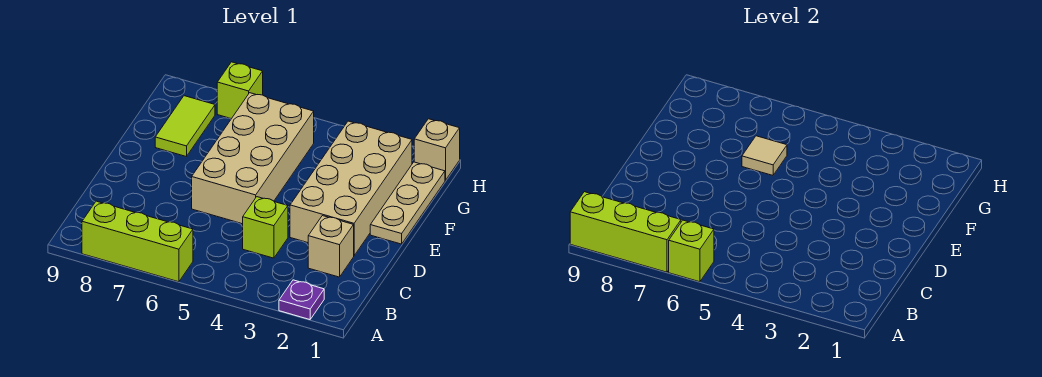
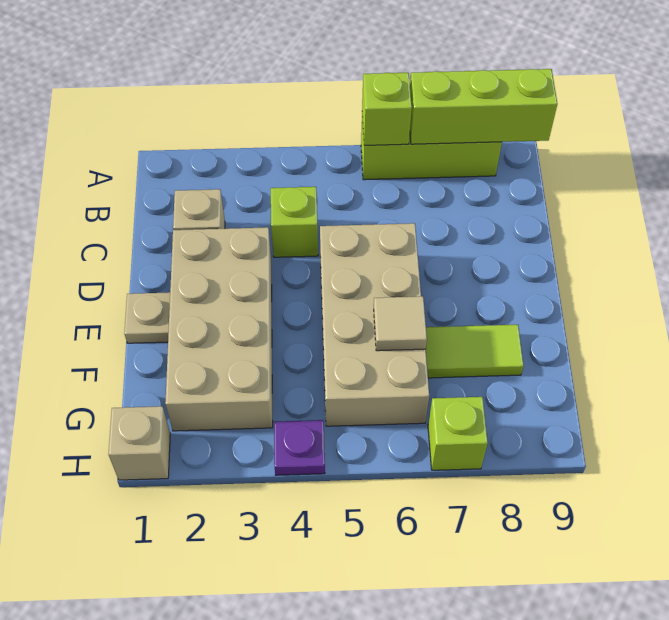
purple plate A2 level 1 -> purple plate H4 level 1
tan plate E1:G1 level 1 -> tan plate E1 level 1
lime tile F8:G8 level 1 -> lime tile F7:F8 level 1

